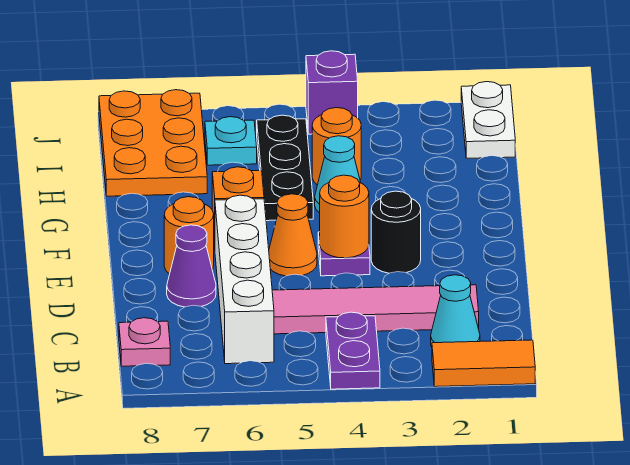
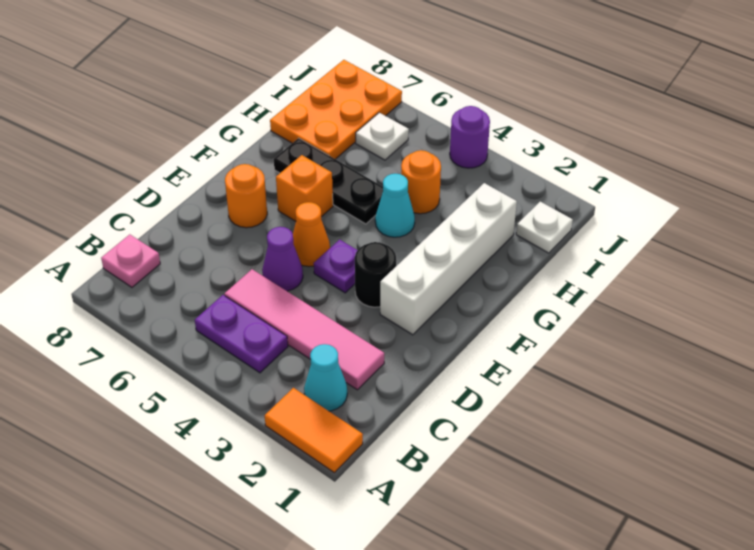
purple plate A4:B4 level 1 -> purple plate B4:B5 level 1
white brick B6:E6 level 1 -> white brick E2:H2 level 1
purple cone D7 level 1 -> purple cone D5 level 1
orange round brick E4 level 2 -> none
black plate G5:I5 level 1 -> black plate G5:G7 level 1
white plate I1:J1 level 1 -> white plate I1 level 1
cyan plate I6 level 1 -> white plate I6 level 1
purple brick J4 level 1 -> purple round brick J4 level 1

